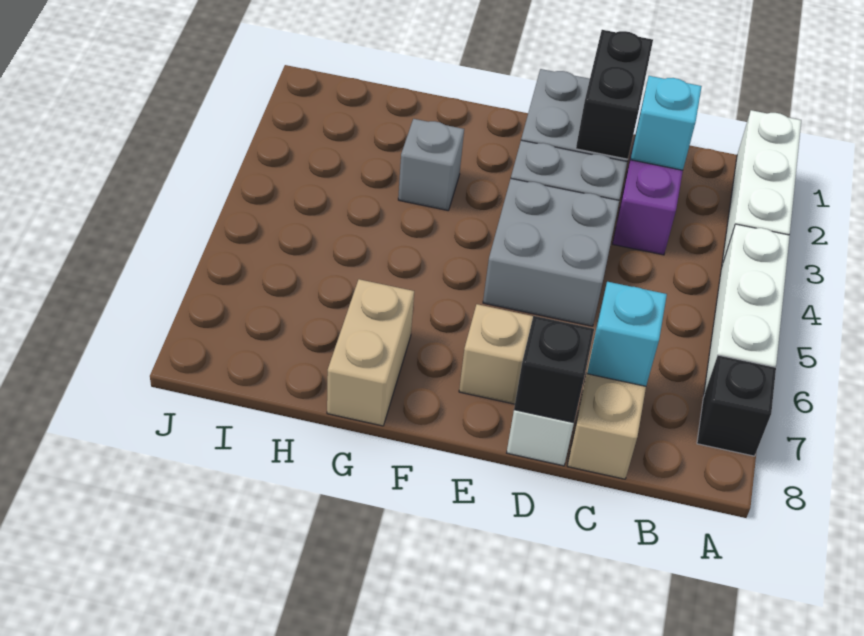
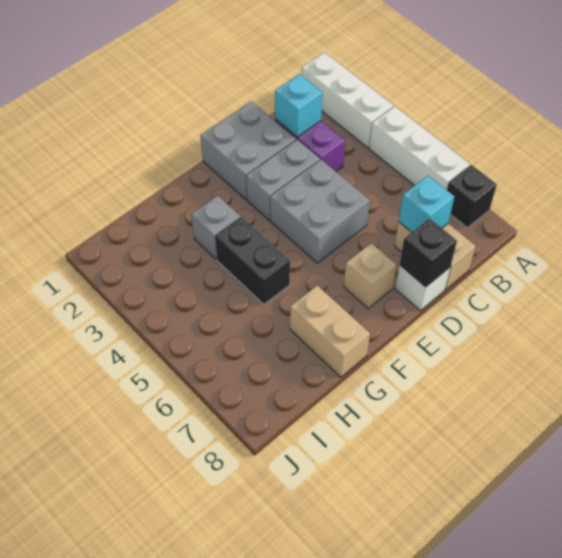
black brick D1:D2 level 2 -> black brick G4:G5 level 1

